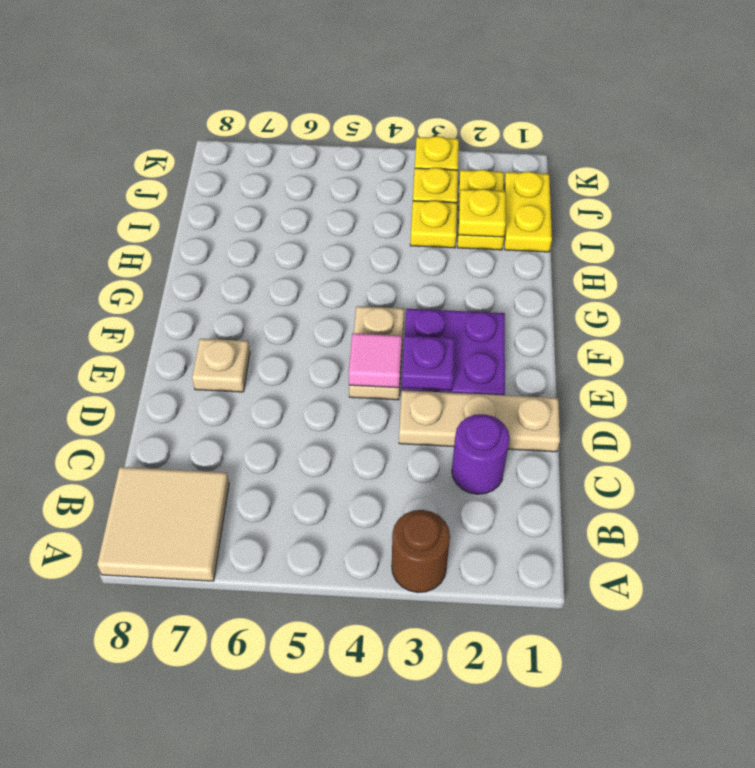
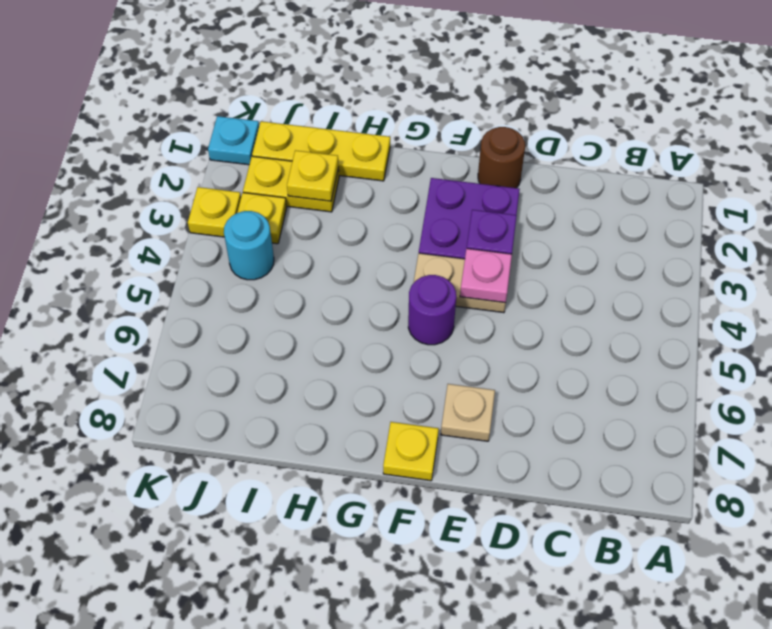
brown round brick A3 level 1 -> brown round brick E1 level 1
tan tile A7:B8 level 1 -> none
purple round brick C2 level 1 -> purple round brick F5 level 1
tan plate D1:D3 level 1 -> none
pink tile E4 level 2 -> pink plate E4 level 2
yellow plate I1:J1 level 1 -> yellow plate H1:J1 level 1
yellow plate I3 level 1 -> yellow plate F8 level 1
none -> cyan round brick J4 level 1
none -> cyan plate K1 level 1

